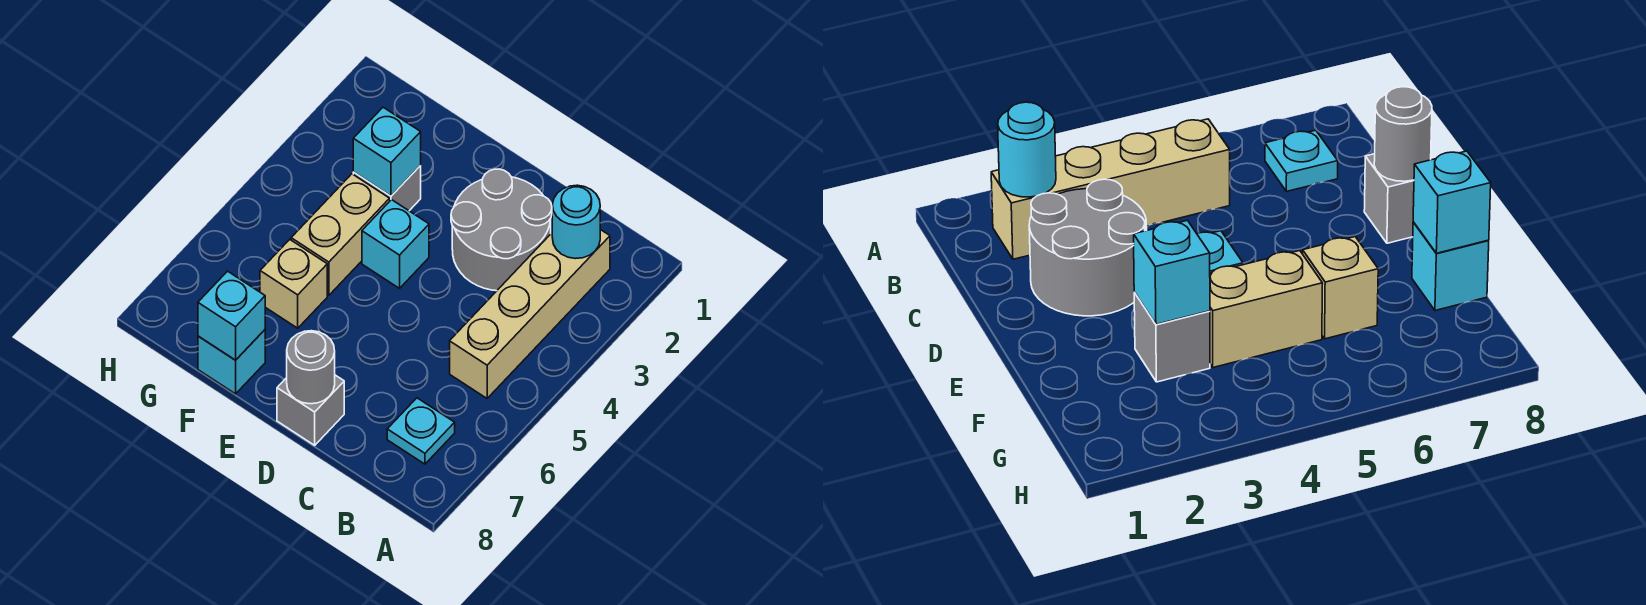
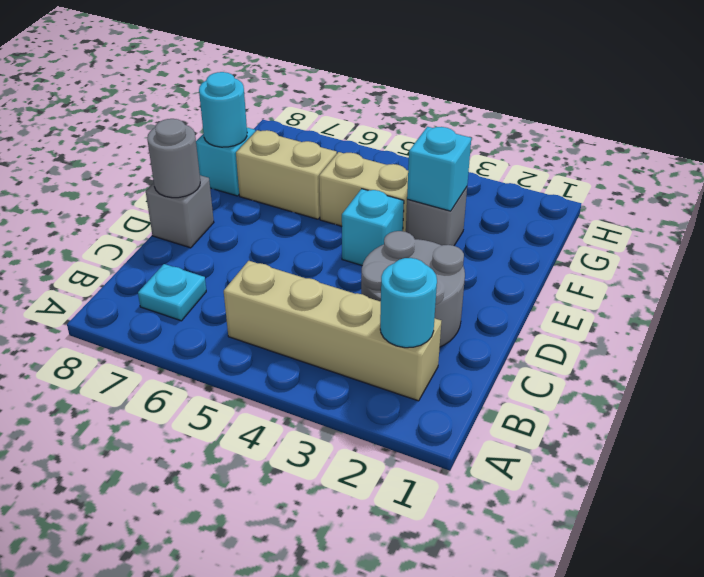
tan brick F6 level 1 -> tan brick F6:F7 level 1
cyan brick F8 level 2 -> cyan round brick F8 level 2

